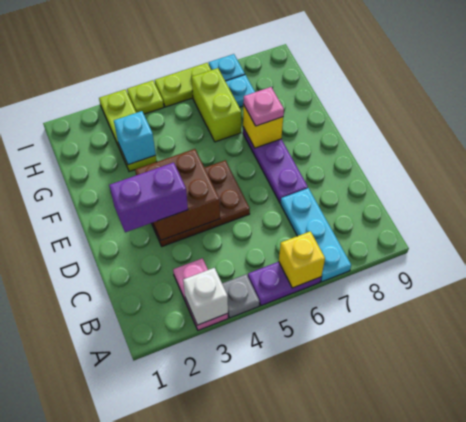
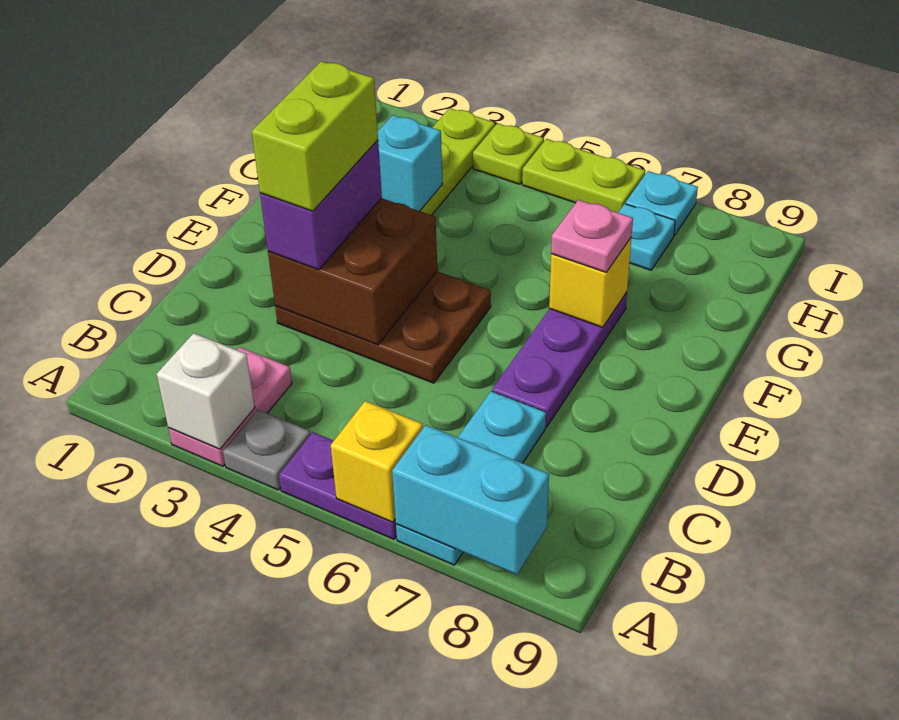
none -> cyan brick A7:A8 level 2
purple brick D2:D3 level 3 -> purple brick D3:E3 level 3
lime brick G6:H6 level 1 -> lime brick D3:E3 level 4

